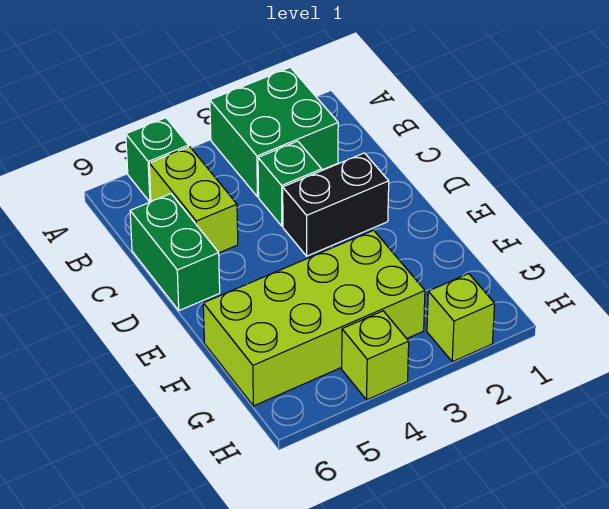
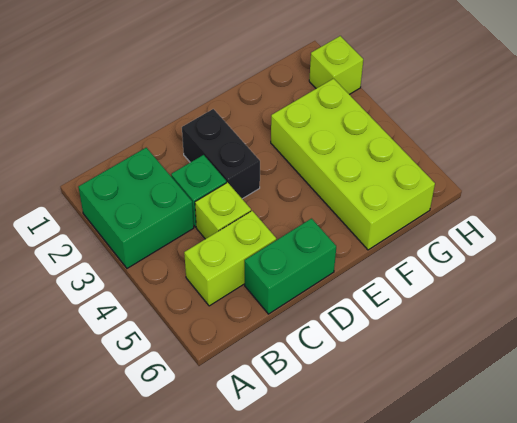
green brick A5 level 1 -> none
lime brick H4 level 1 -> lime brick C4 level 1

